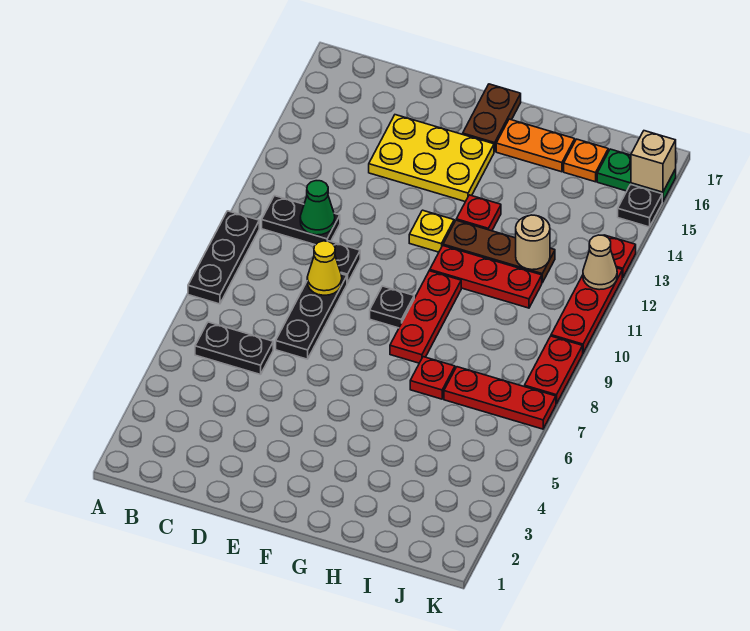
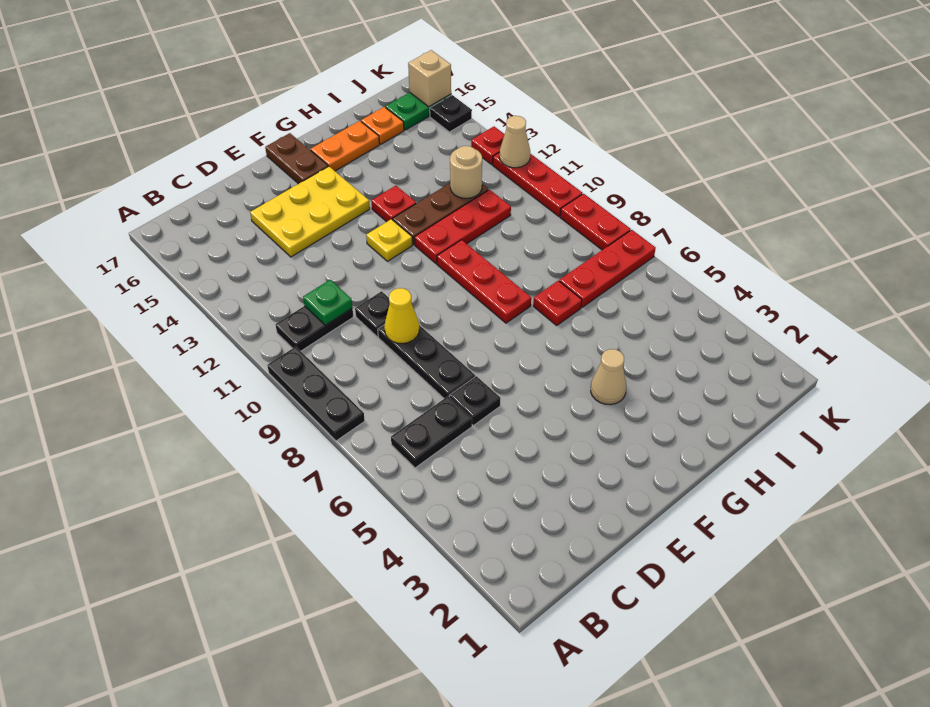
green cone C11 level 2 -> green plate C11 level 2
black plate F9 level 1 -> black plate D6 level 1
none -> tan cone G4 level 1

